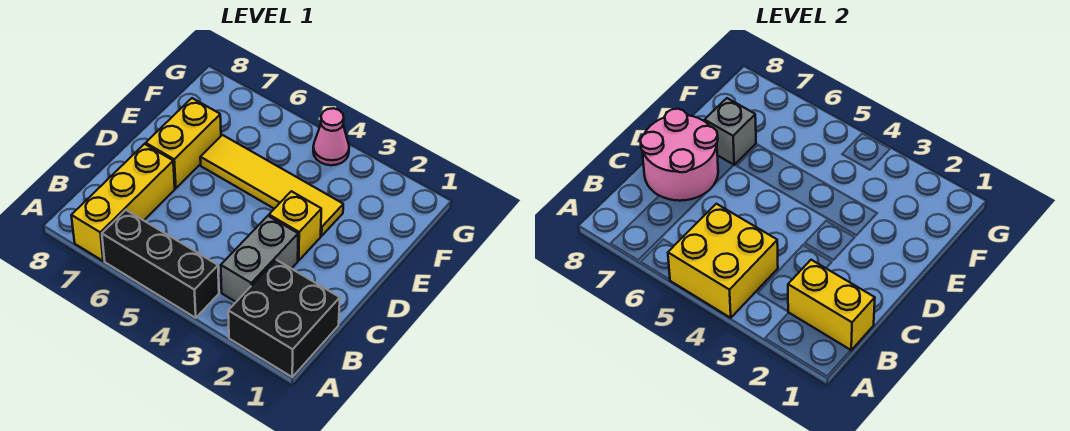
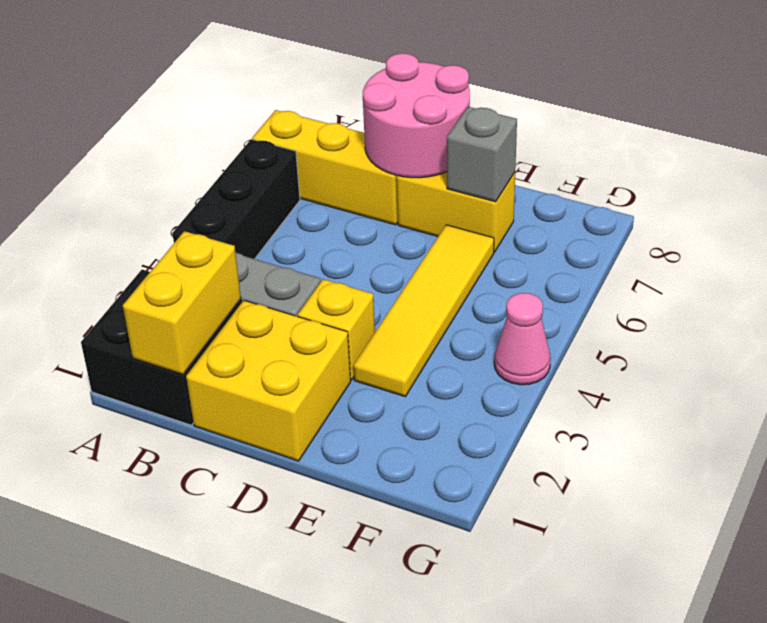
yellow brick A4:B5 level 2 -> yellow brick C1:D2 level 1

